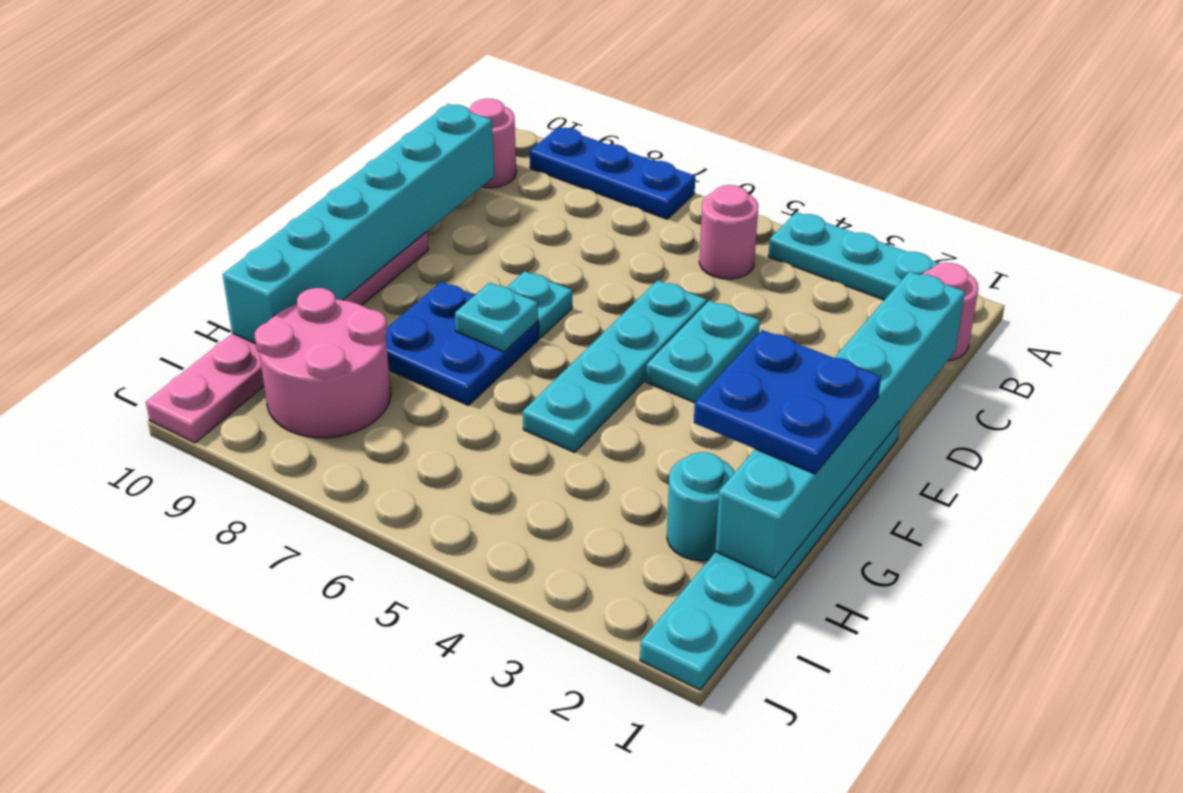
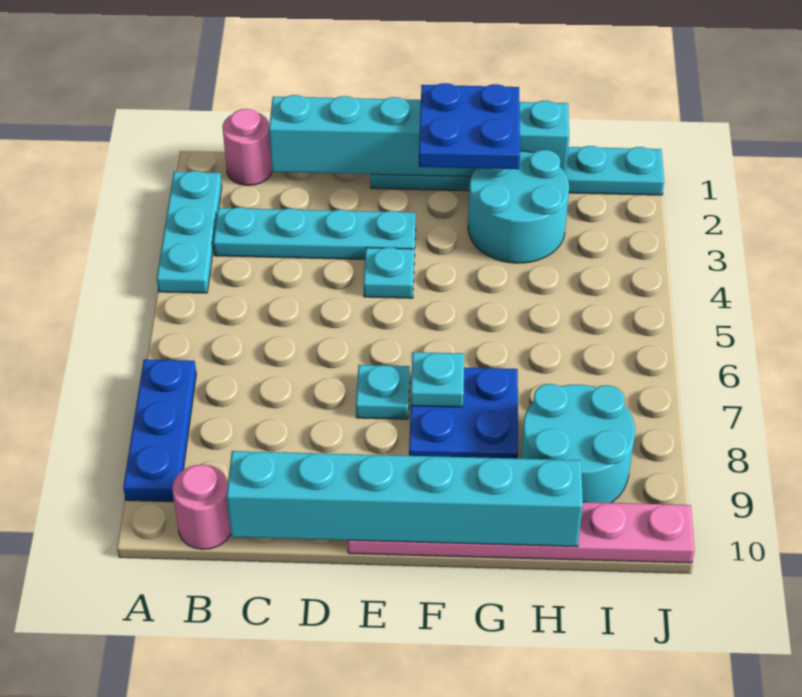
pink round brick B5 level 1 -> none
cyan plate D4:E4 level 1 -> cyan plate E4 level 1
cyan plate D5:G5 level 1 -> cyan plate B3:E3 level 1
cyan round brick H2 level 1 -> cyan round brick G2:H3 level 1
pink round brick H8:I9 level 1 -> cyan round brick H8:I9 level 1

